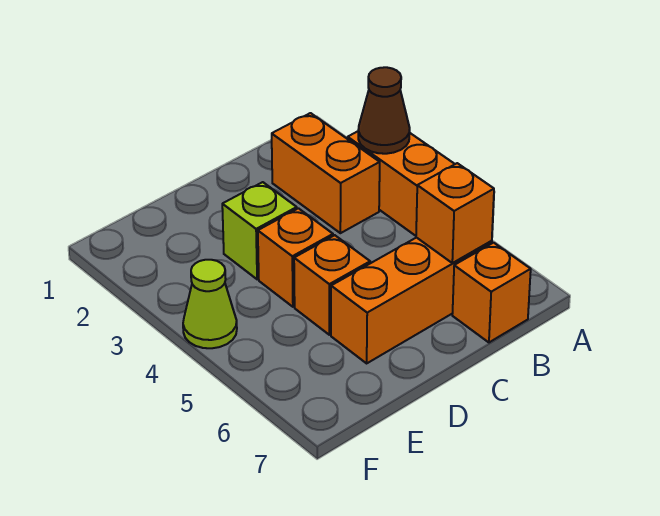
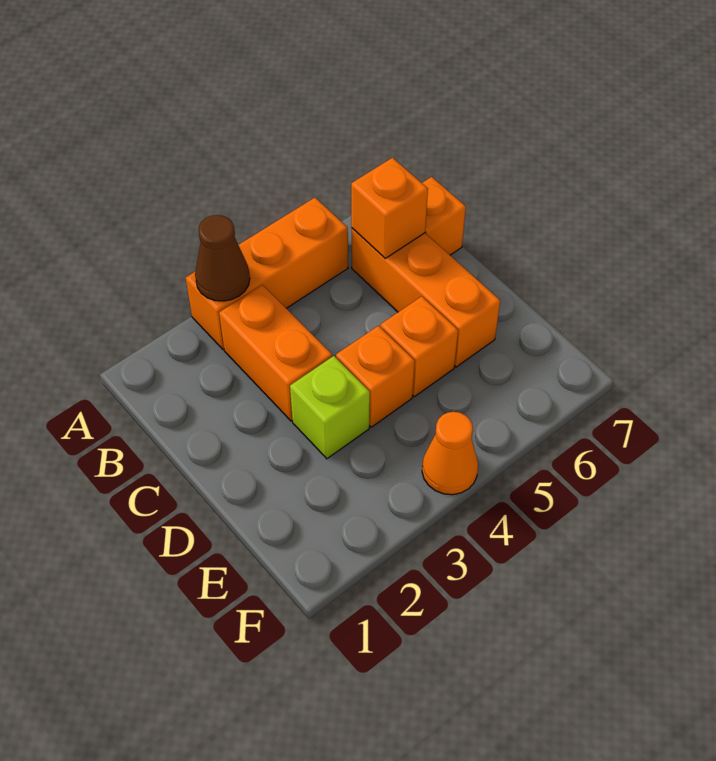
orange brick B2:B3 level 1 -> orange brick B3:C3 level 1
lime cone F4 level 1 -> orange cone F4 level 1

